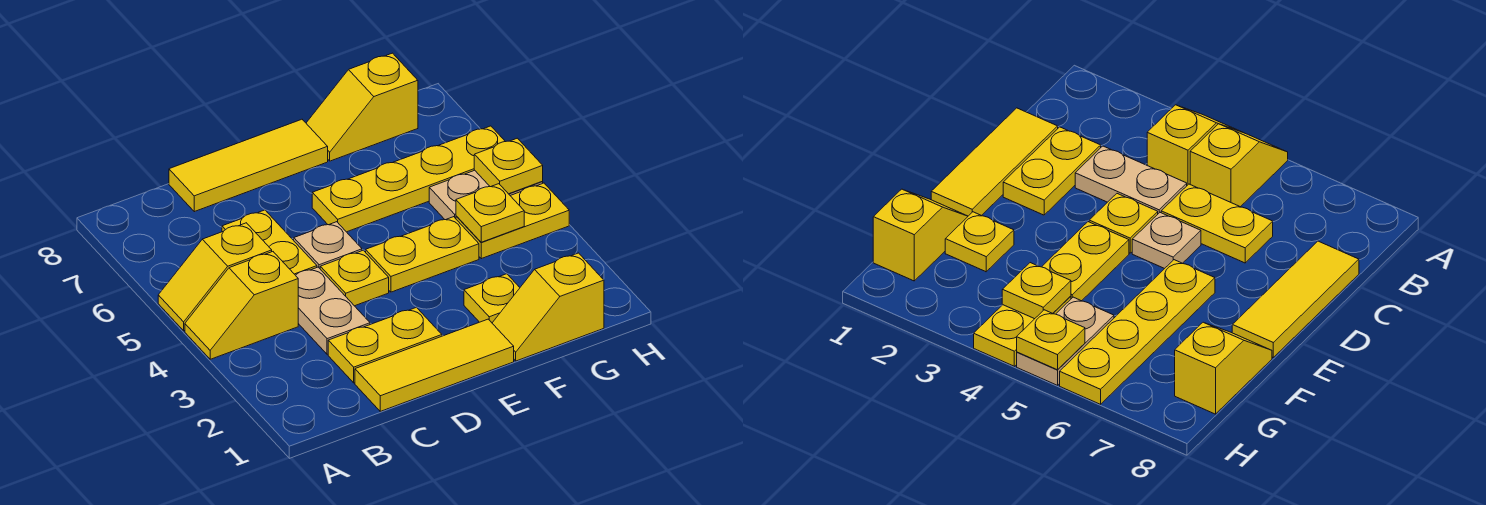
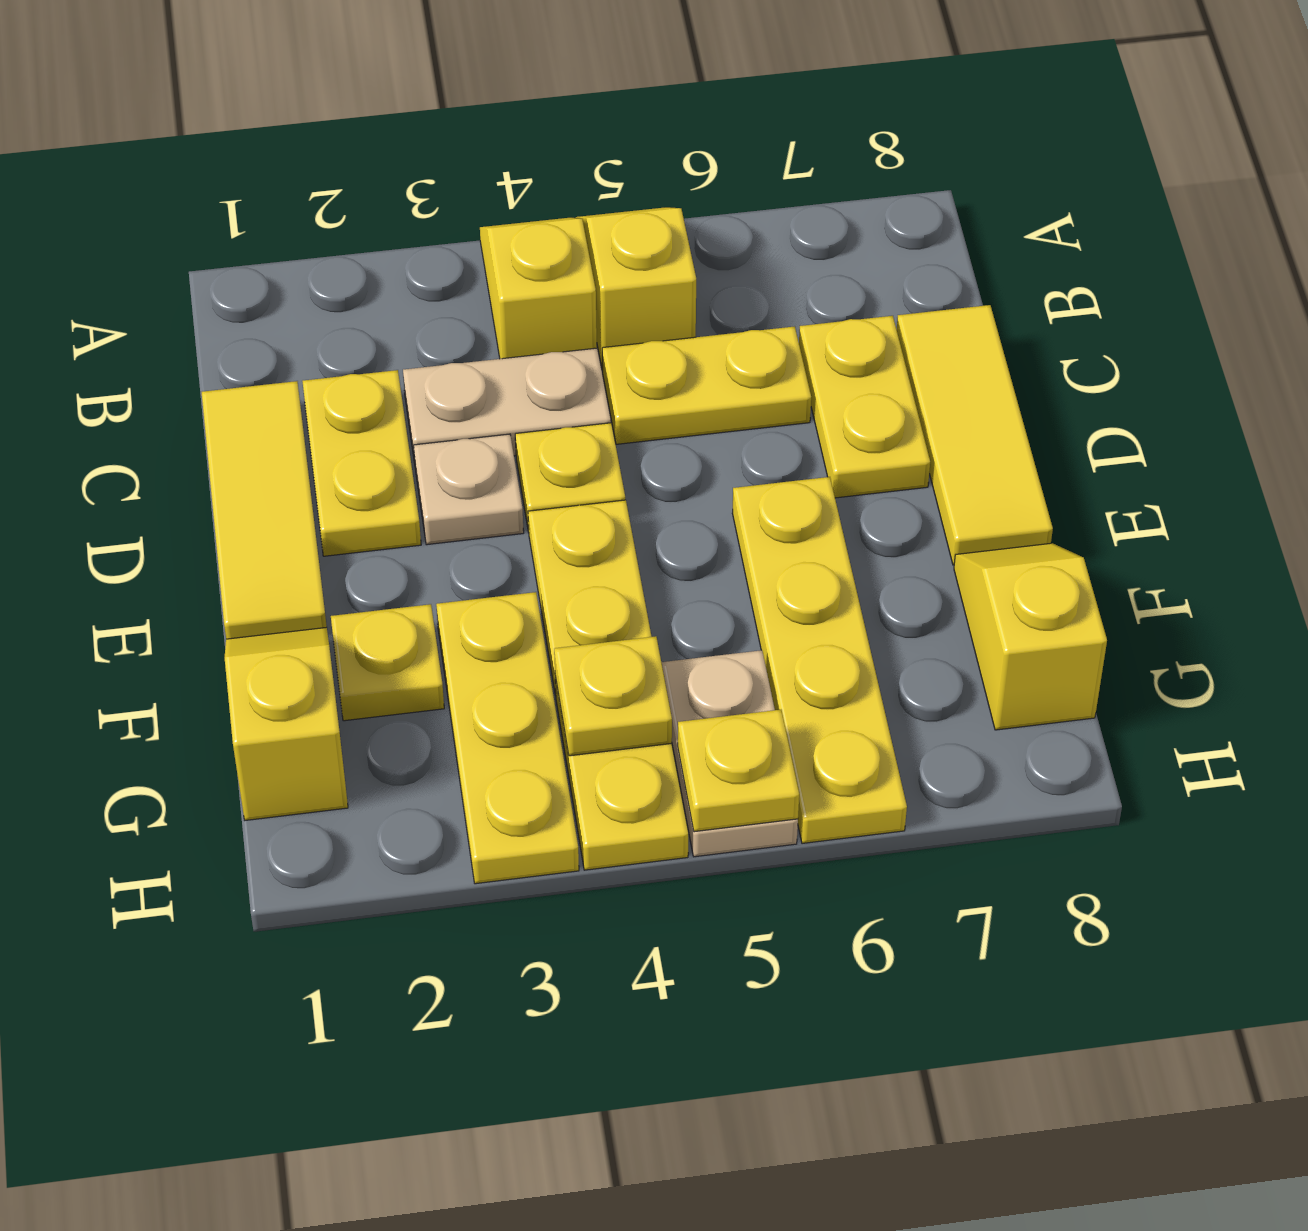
none -> yellow plate C7:D7 level 1
tan plate D5 level 1 -> tan plate D3 level 1
none -> yellow plate F3:H3 level 1

